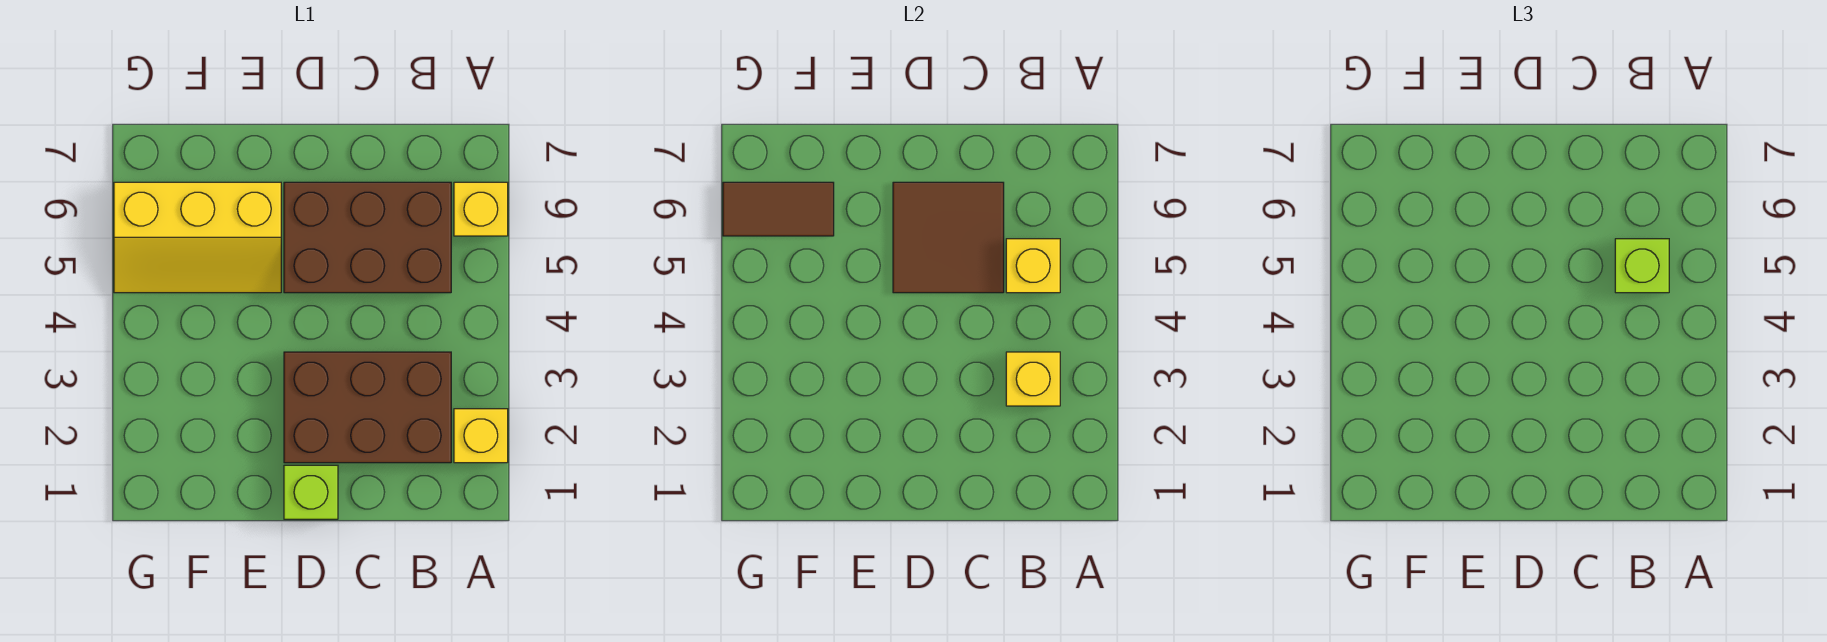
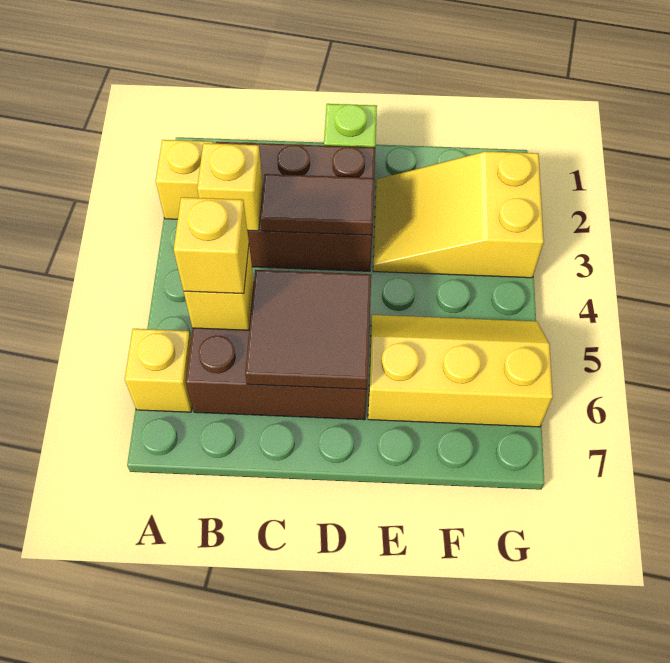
lime brick B5 level 3 -> yellow brick B5 level 3
none -> yellow slope E2:G3 level 1 top G
brown tile F6:G6 level 2 -> brown tile C3:D3 level 2

